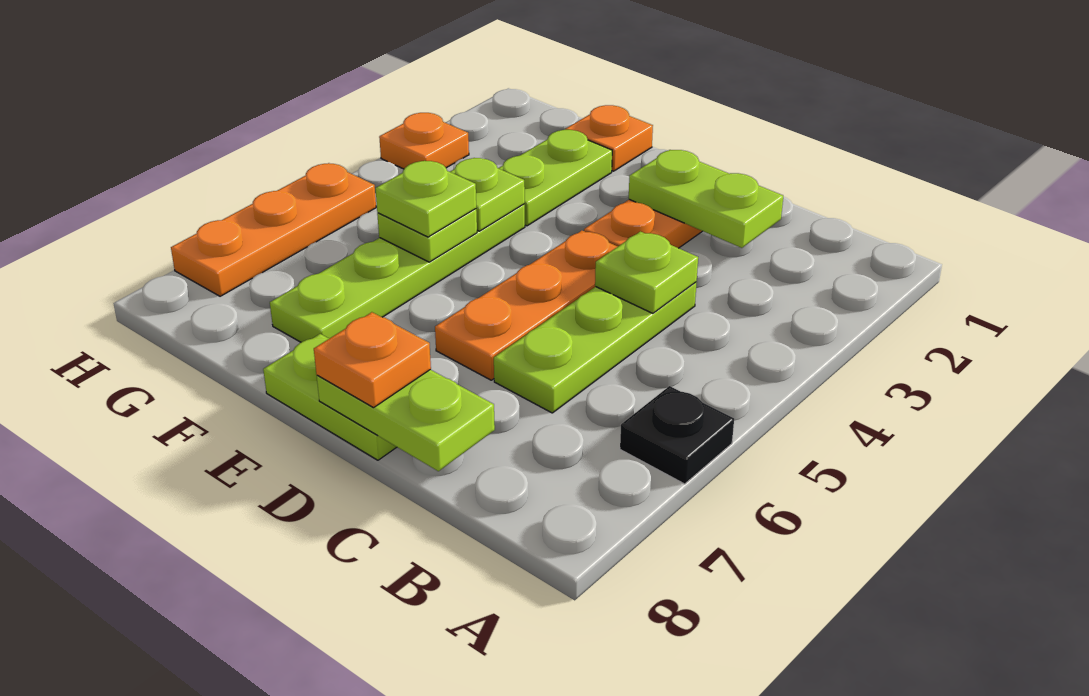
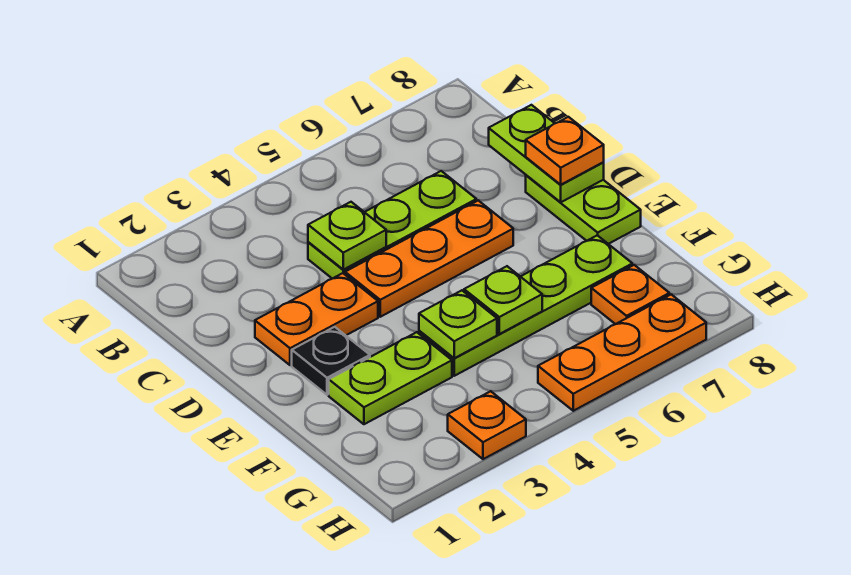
black plate A6 level 1 -> black plate E2 level 1
lime plate C2:D2 level 2 -> none
orange plate F1 level 1 -> orange plate G7 level 1
lime plate F5 level 3 -> none

